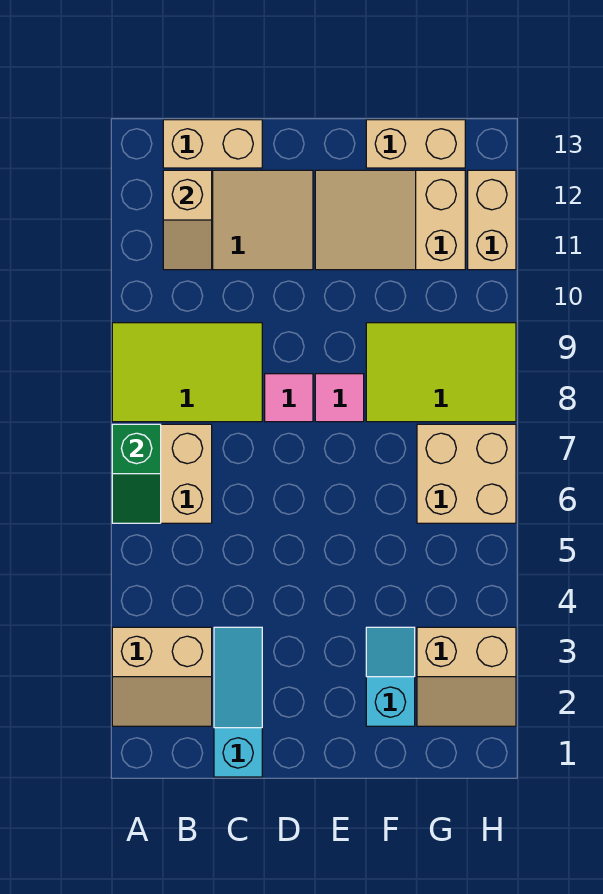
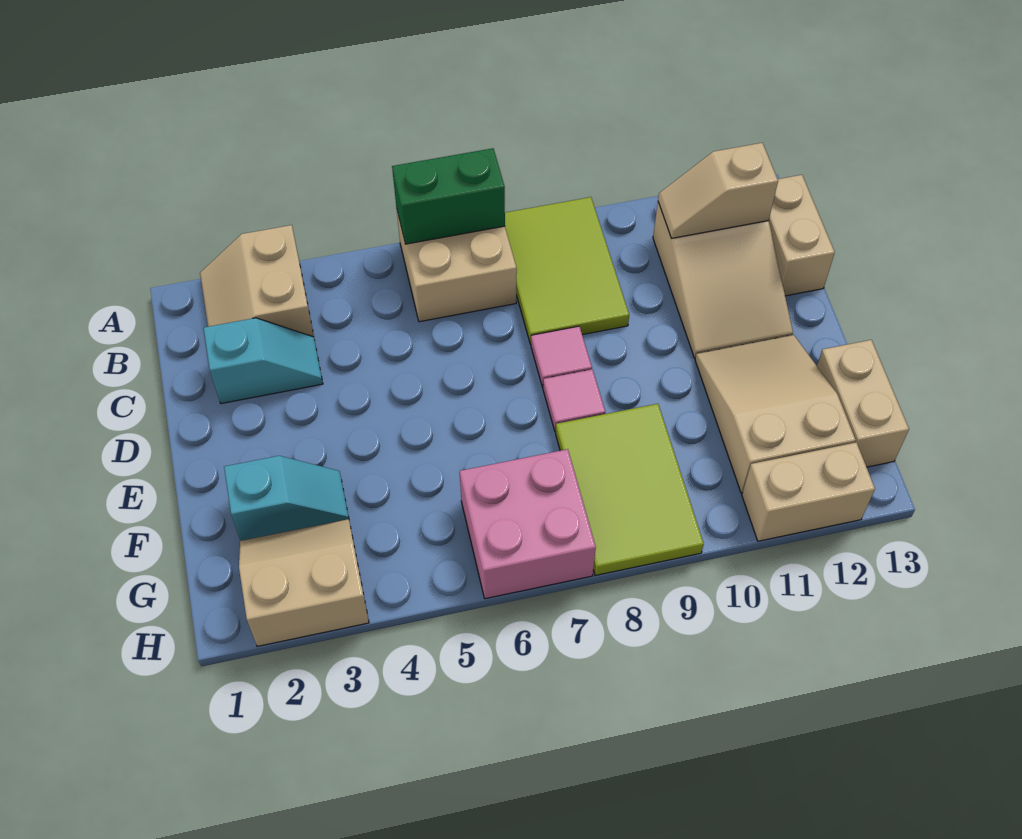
green slope A6:A7 level 2 top 7 -> green brick A6:A7 level 2
cyan slope C1:C3 level 1 top 1 -> cyan slope C2:C3 level 1 top 2
tan slope G2:H3 level 1 top 3 -> tan slope G2:H3 level 1 top H
tan brick G6:H7 level 1 -> pink brick G6:H7 level 1

